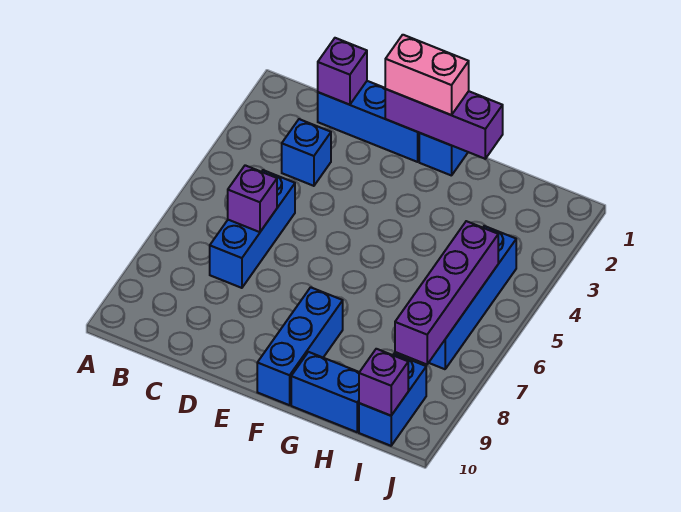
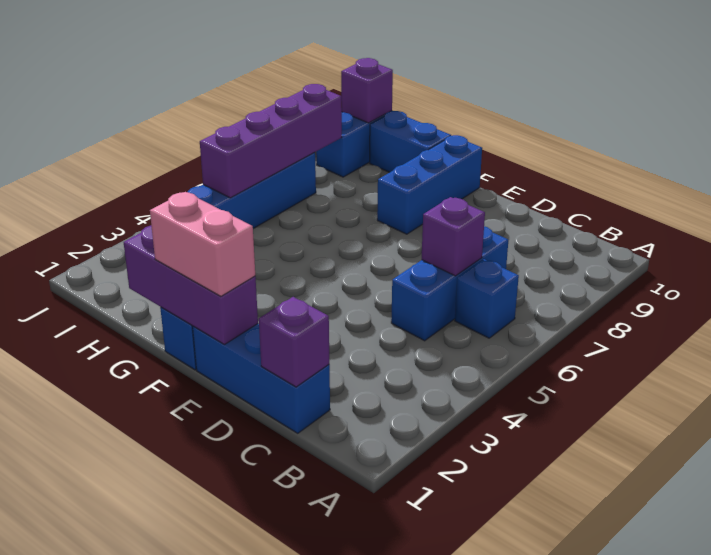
blue brick C3 level 1 -> blue brick B6 level 1

